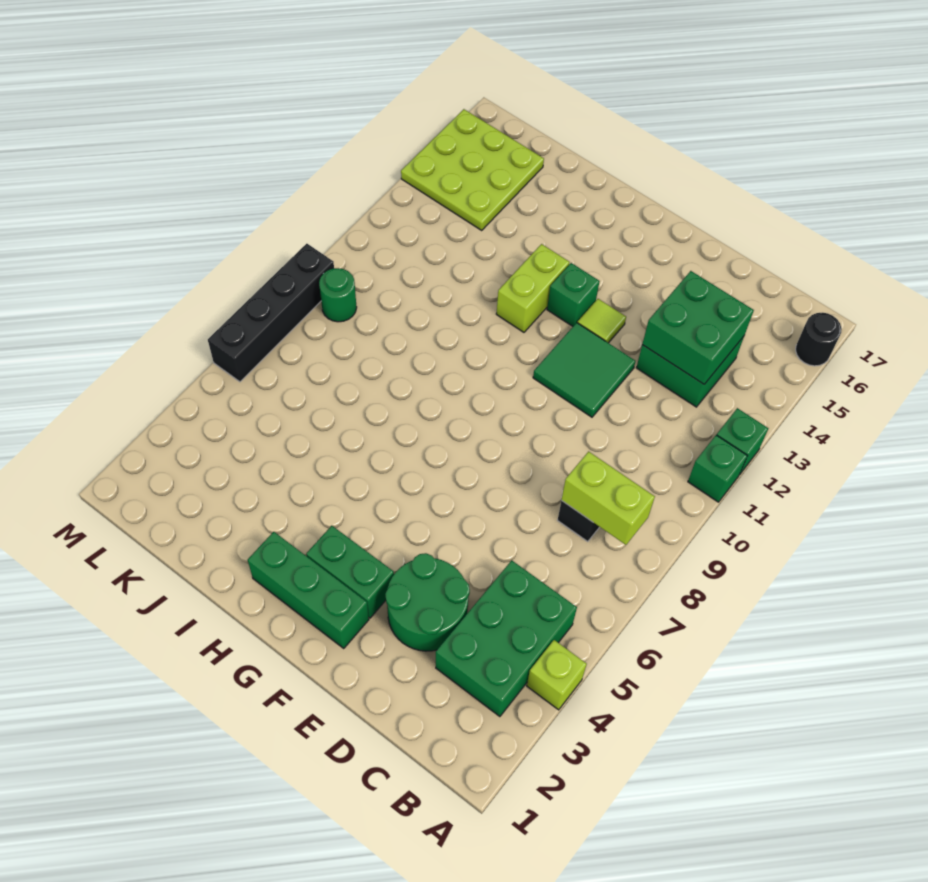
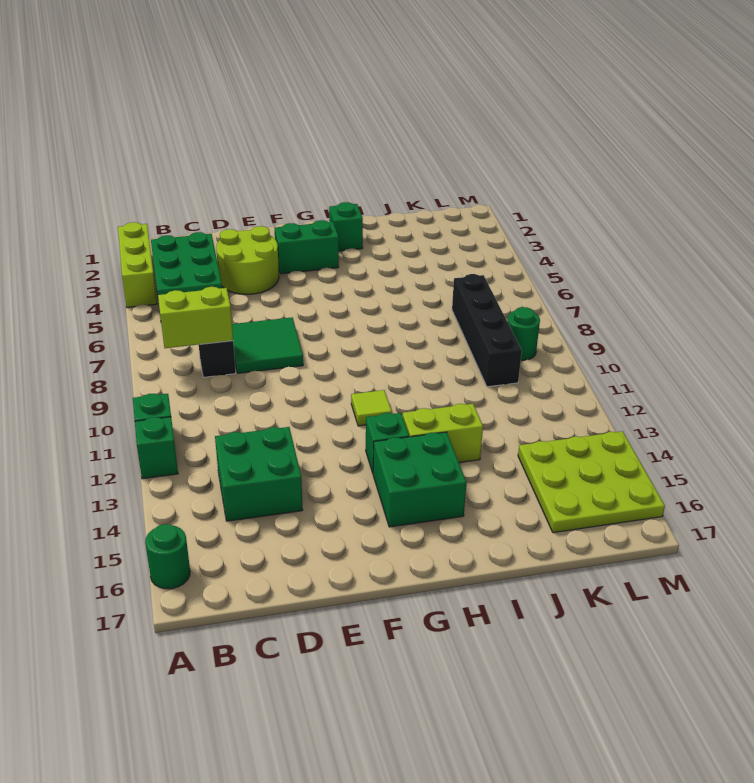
lime brick A4 level 1 -> lime brick A2:A4 level 1
black round brick A16 level 1 -> green round brick A16 level 1
green brick C13:D14 level 2 -> green brick G14:H15 level 1
green round brick D3:E4 level 1 -> lime round brick D3:E4 level 1
green tile E11:F12 level 1 -> green tile D7:E8 level 1
green brick F2:H2 level 1 -> green brick H2 level 1
lime tile F13 level 1 -> lime tile G11 level 1
lime brick H12:H13 level 1 -> lime brick H13:I13 level 1
black brick M6:M9 level 1 -> black brick K7:K10 level 1

